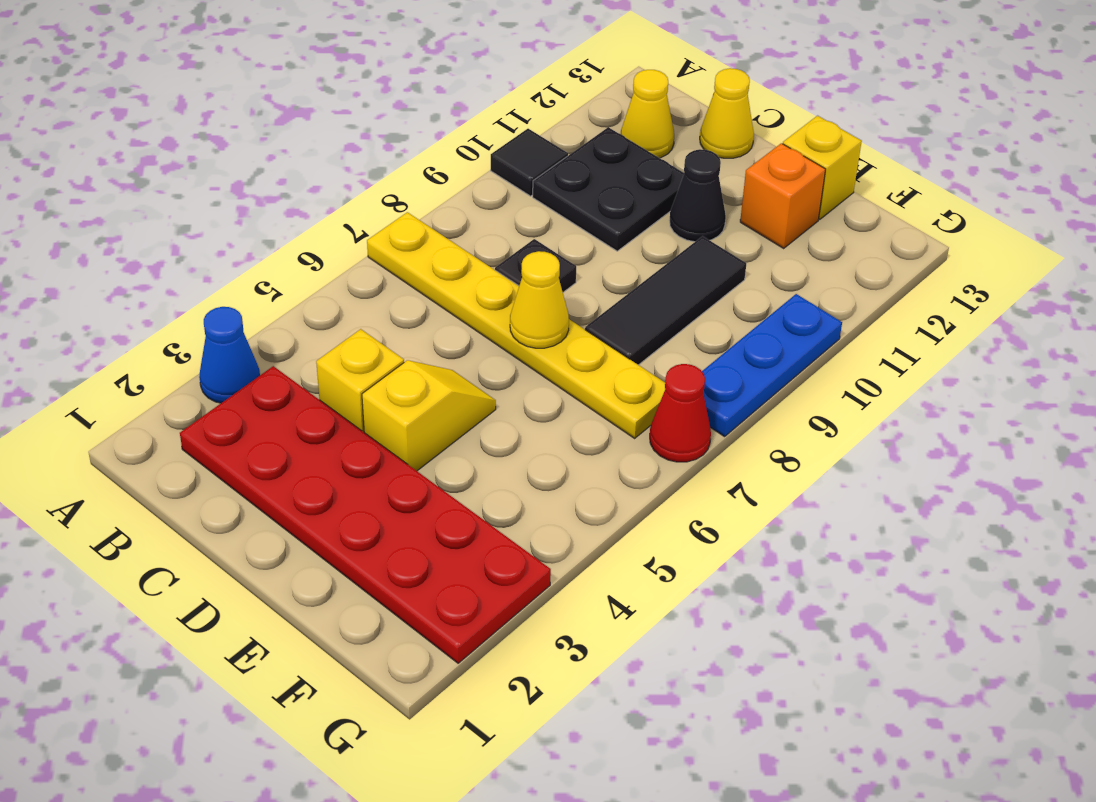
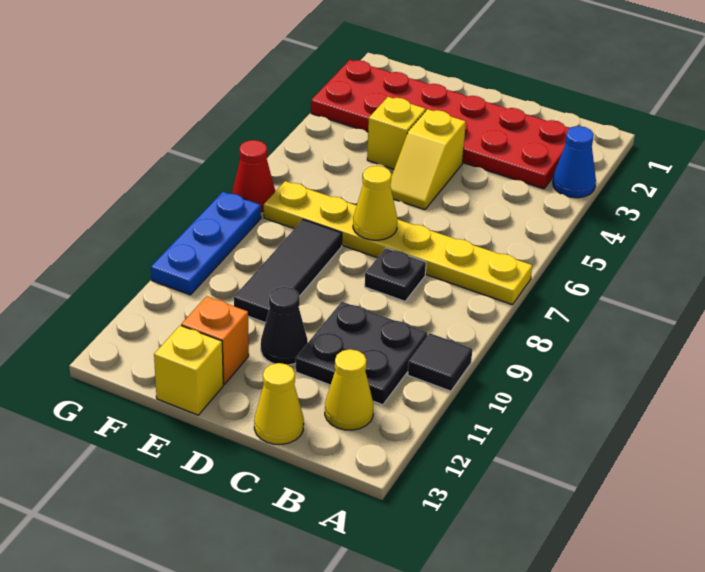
yellow brick C4 level 1 -> yellow brick E4 level 1

